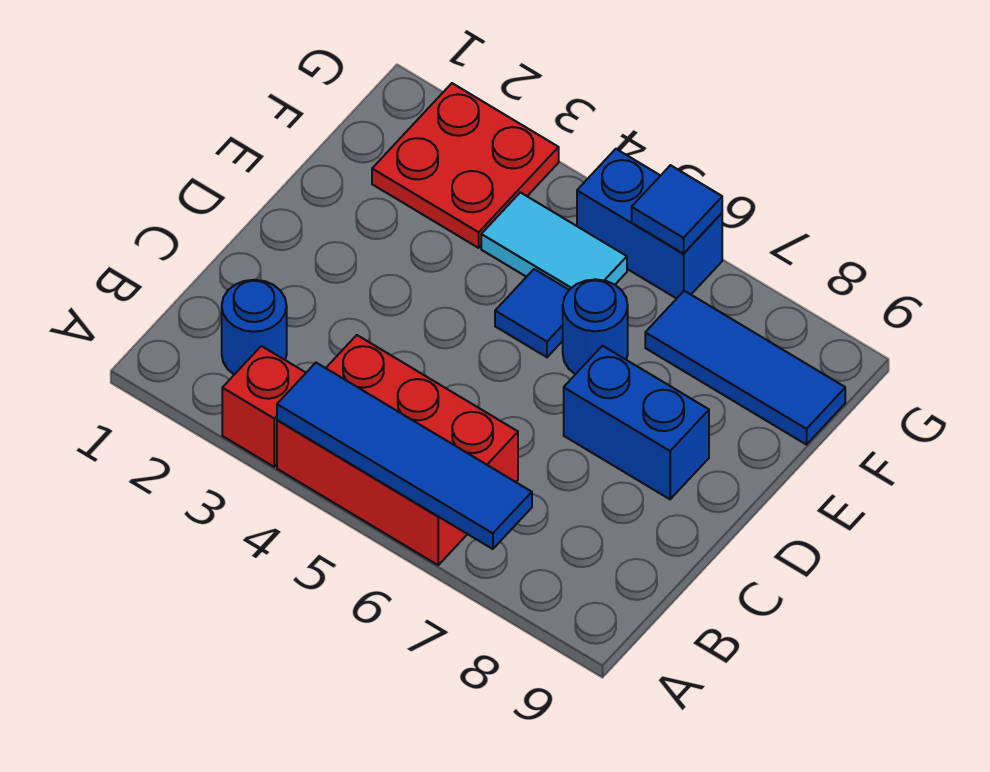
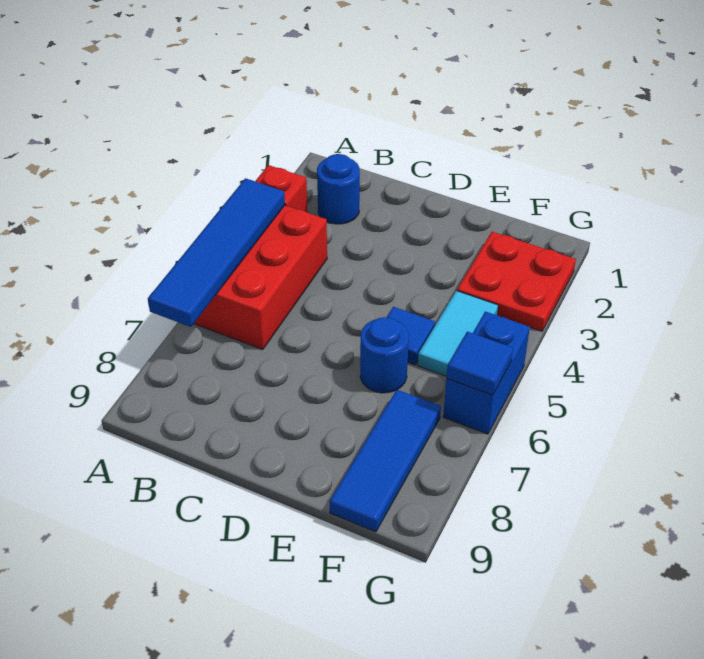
blue brick D7:D8 level 1 -> none

